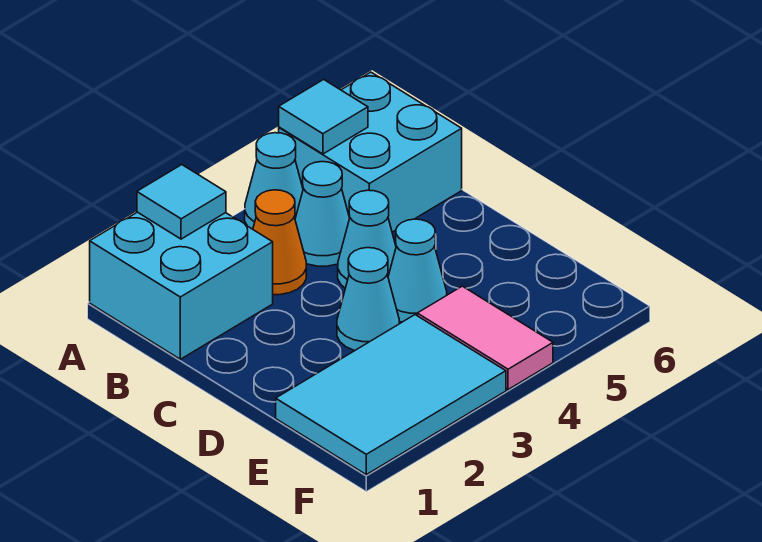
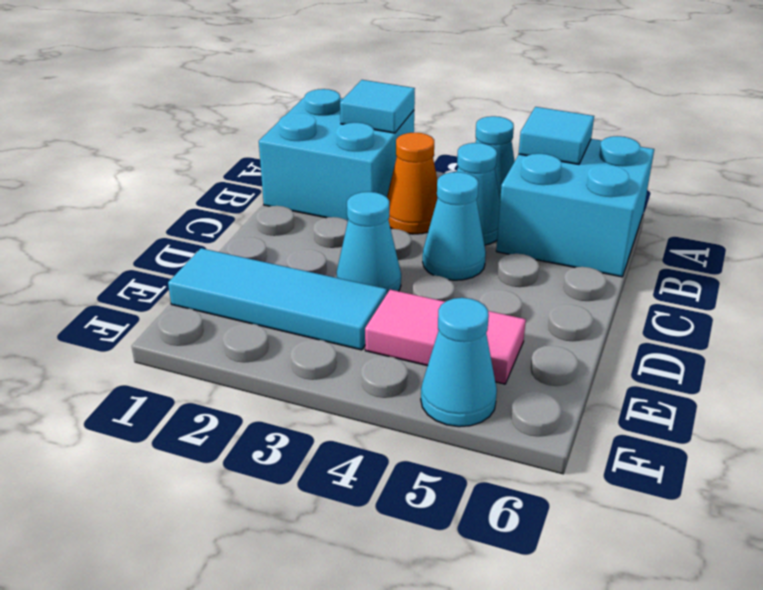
cyan cone D4 level 1 -> cyan cone F5 level 1
cyan tile E1:F3 level 1 -> cyan tile E1:E3 level 1
pink tile E4:F4 level 1 -> pink tile E4:E5 level 1

